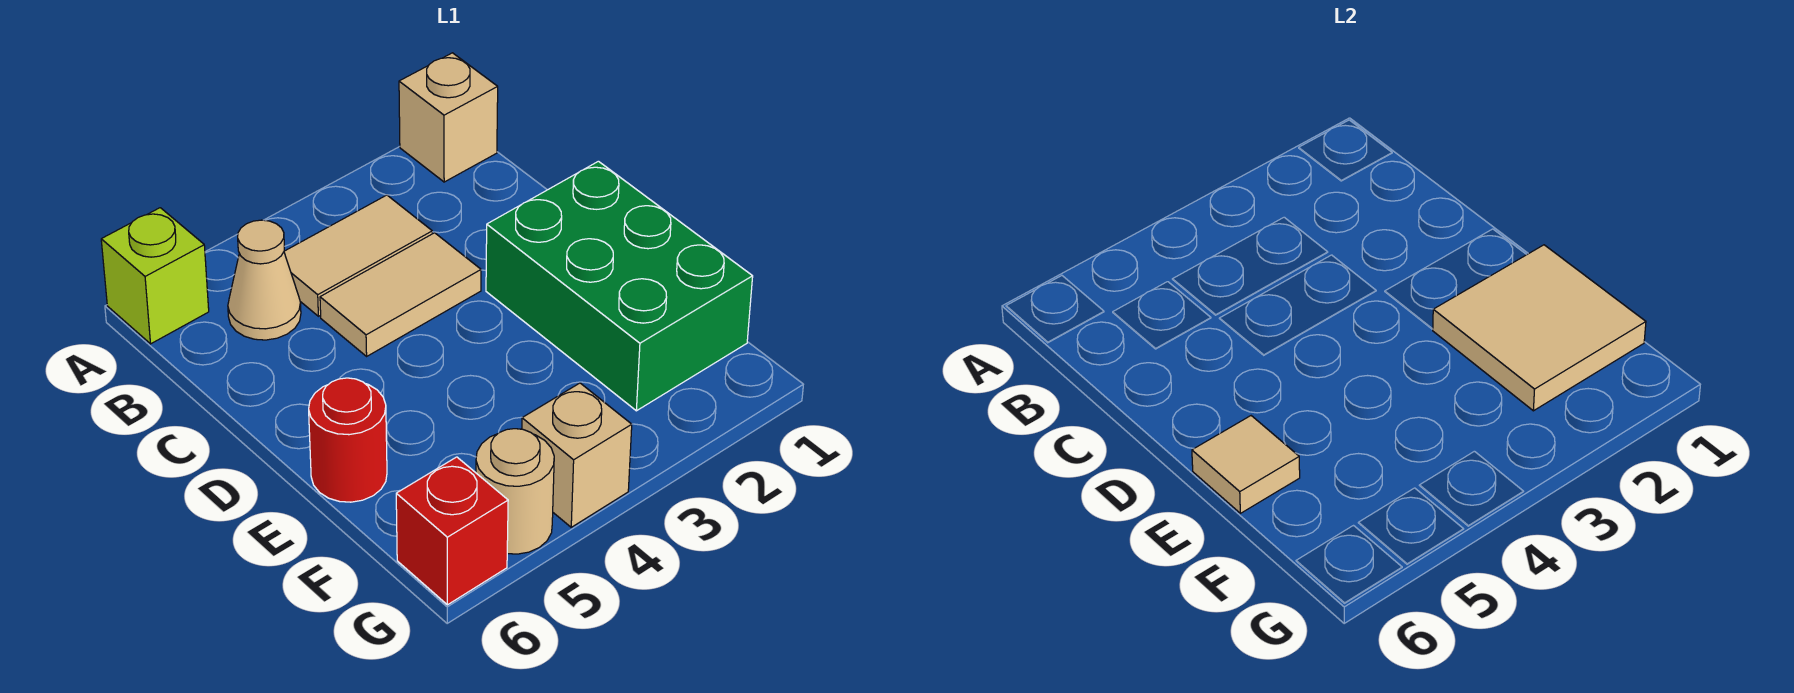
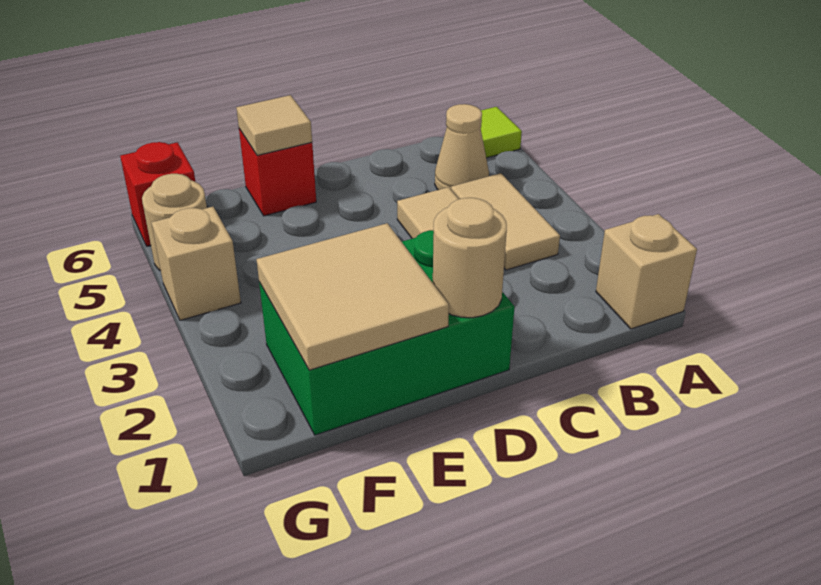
lime brick A6 level 1 -> lime tile A6 level 1
none -> tan round brick D1 level 2
red round brick E6 level 1 -> red brick E6 level 1

